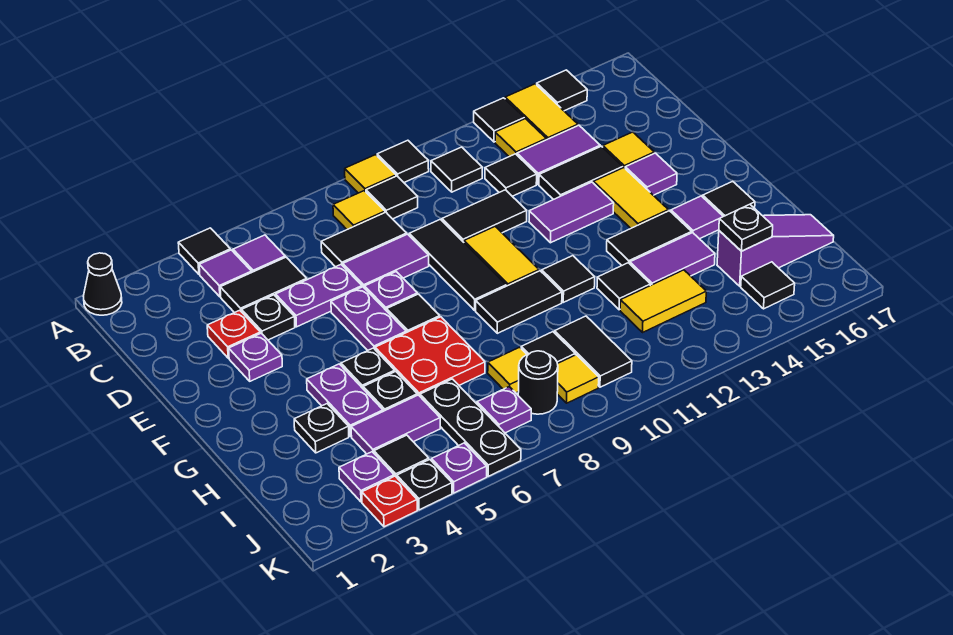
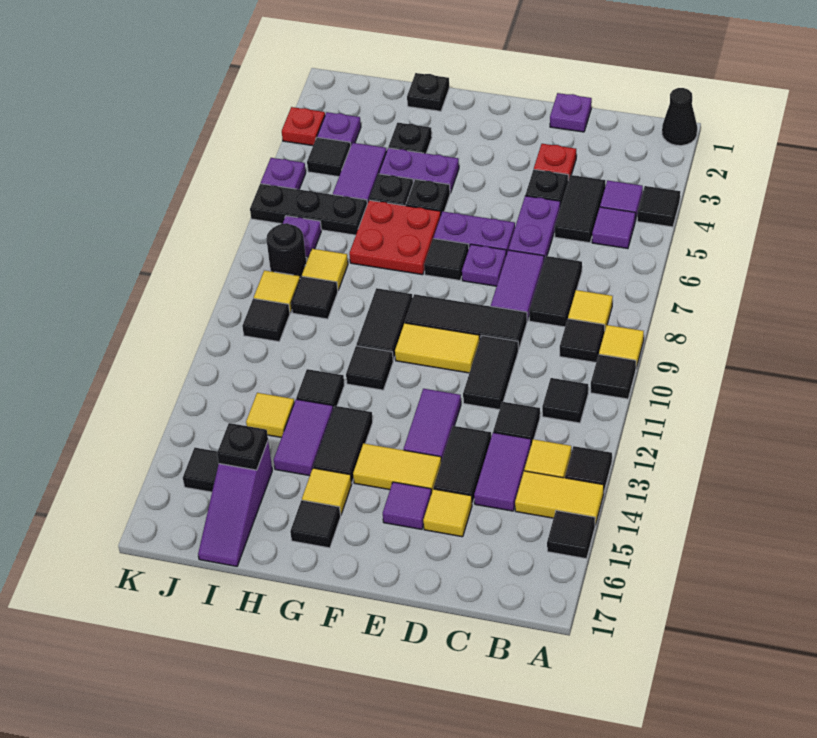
purple plate E3 level 1 -> purple plate D1 level 1
purple tile G15 level 1 -> yellow tile G15 level 1
black tile I10:J10 level 1 -> black tile J10 level 1
yellow tile I12:I13 level 1 -> yellow tile I13 level 1
black plate K4 level 1 -> black plate H1 level 1

